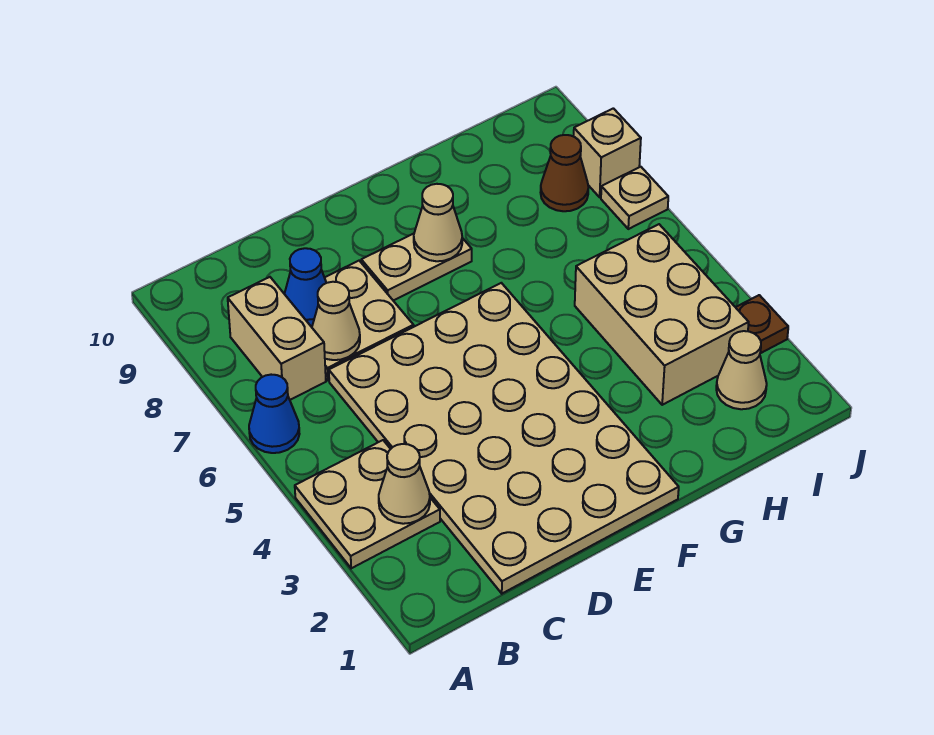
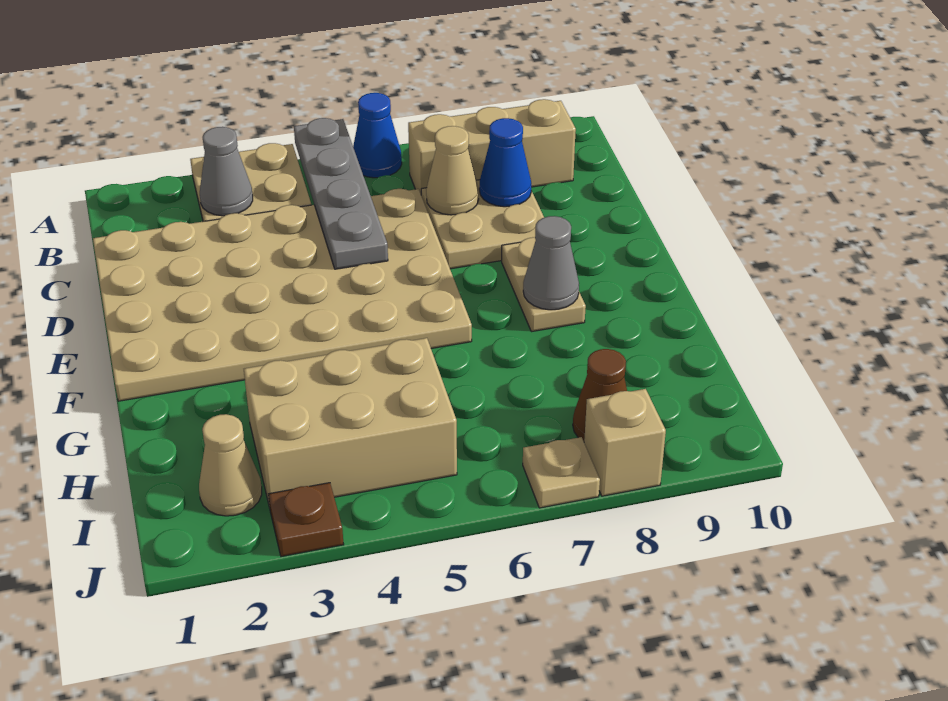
none -> grey plate A5:D5 level 2
tan cone B3 level 2 -> grey cone B3 level 2
tan brick B7:B8 level 1 -> tan brick B7:B9 level 1
tan cone F8 level 2 -> grey cone F8 level 2

